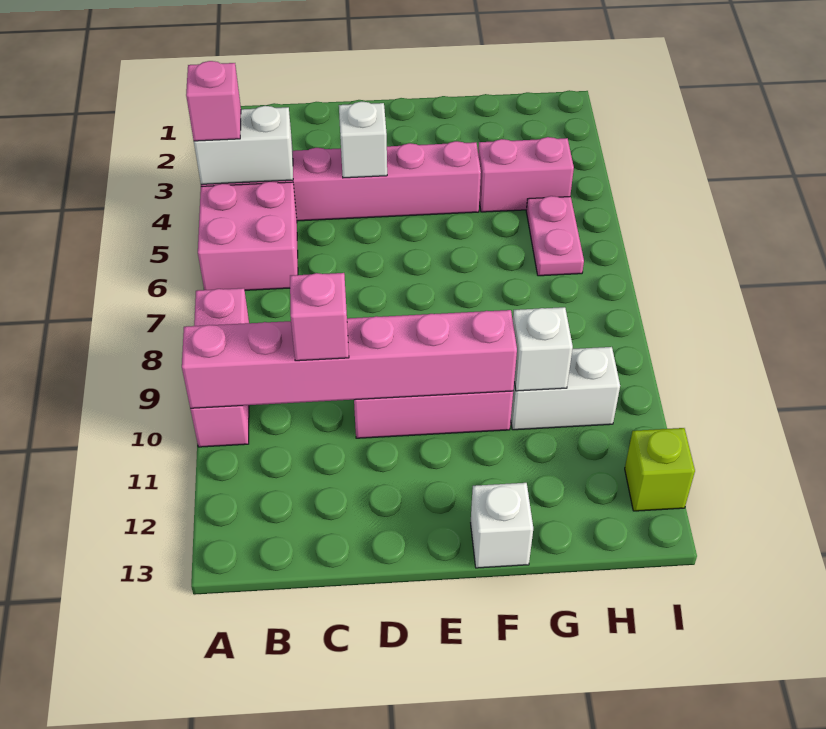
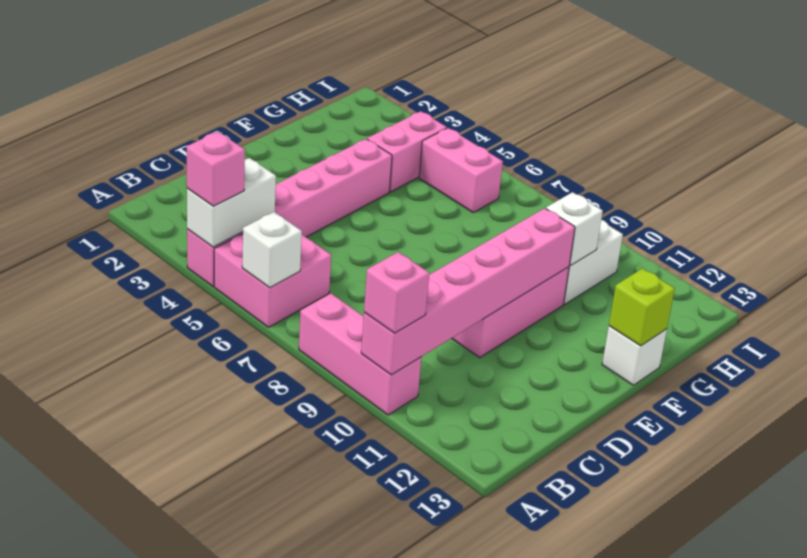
pink brick C10 level 3 -> pink brick A10 level 3
white brick D4 level 2 -> white brick A6 level 2
pink plate H5:H6 level 1 -> pink brick H5:H6 level 1
lime brick I12 level 1 -> lime brick F13 level 2

